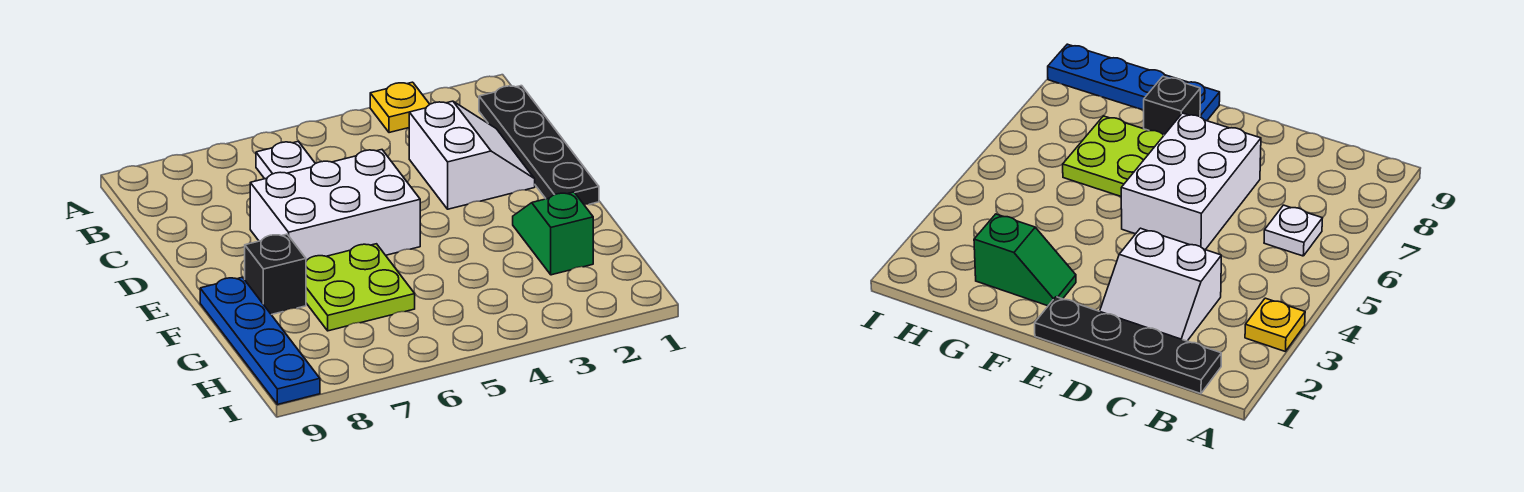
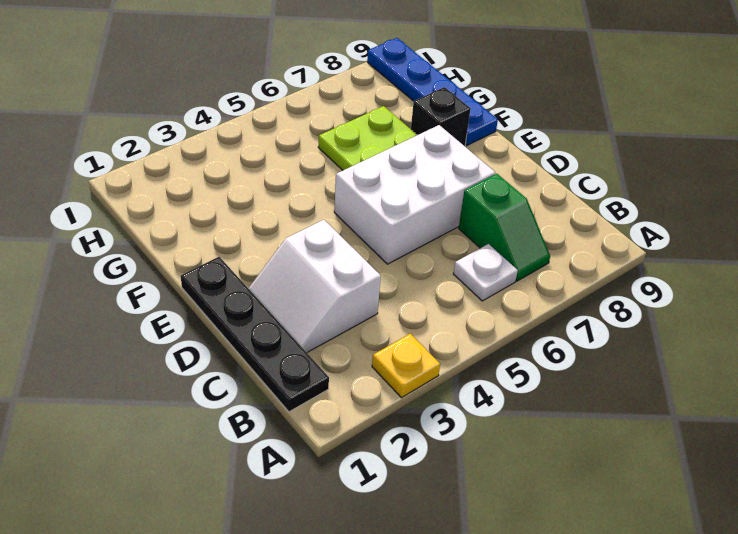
green slope F2:G2 level 1 top G -> green slope B7:C7 level 1 top C

